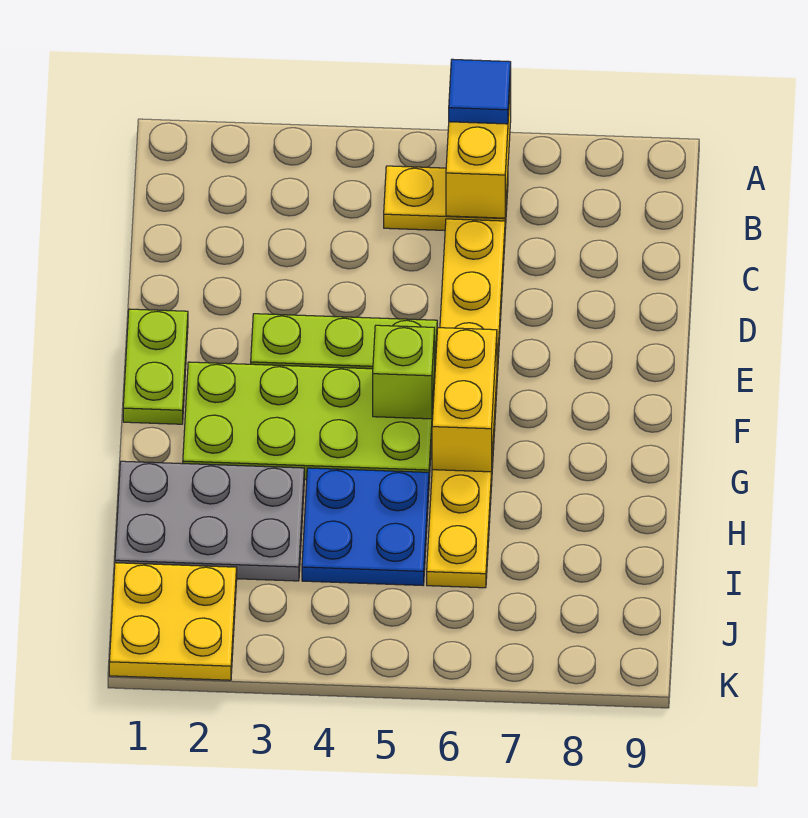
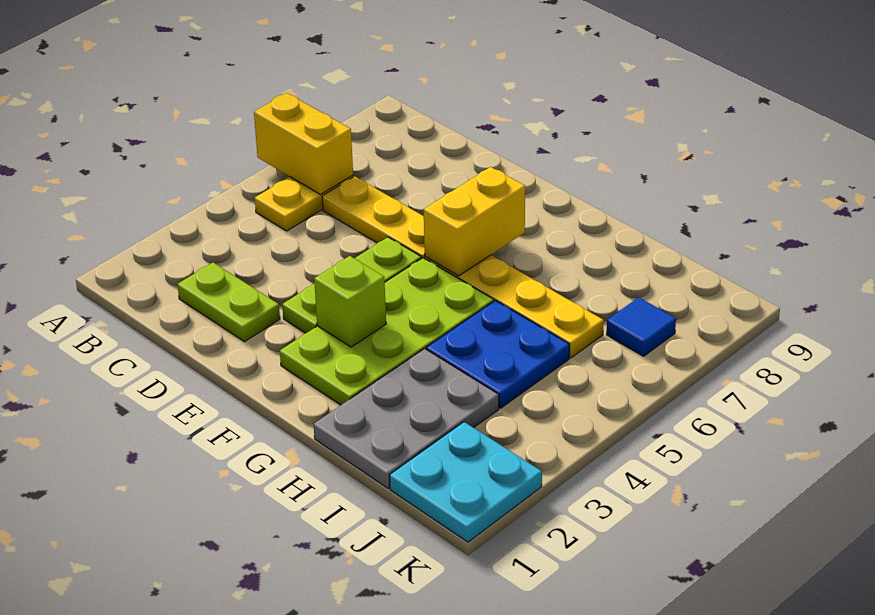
blue tile A6 level 3 -> blue tile J7 level 1
lime plate E1:F1 level 1 -> lime plate C2:D2 level 1
lime brick F5 level 2 -> lime brick F3 level 2
yellow brick F6:G6 level 2 -> yellow brick F6:F7 level 2
yellow plate J1:K2 level 1 -> cyan plate J1:K2 level 1

